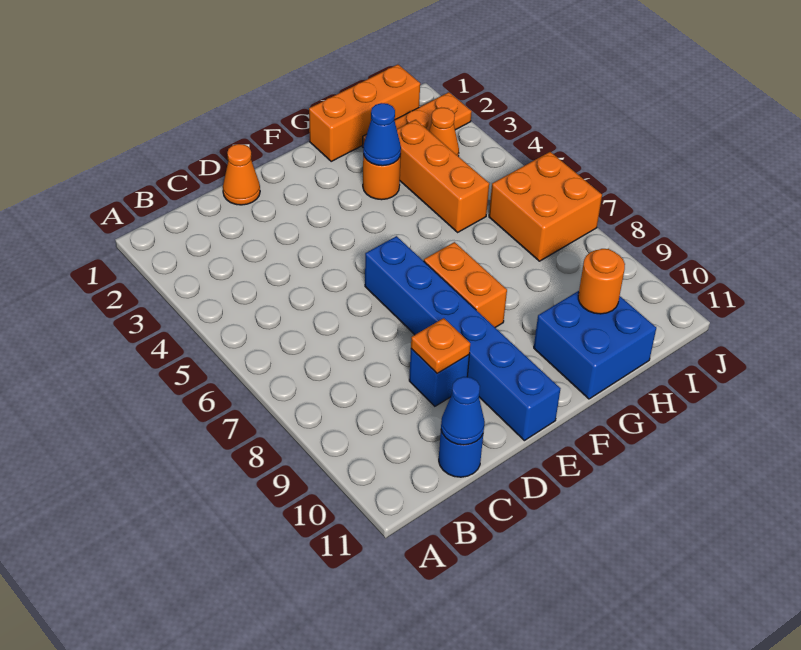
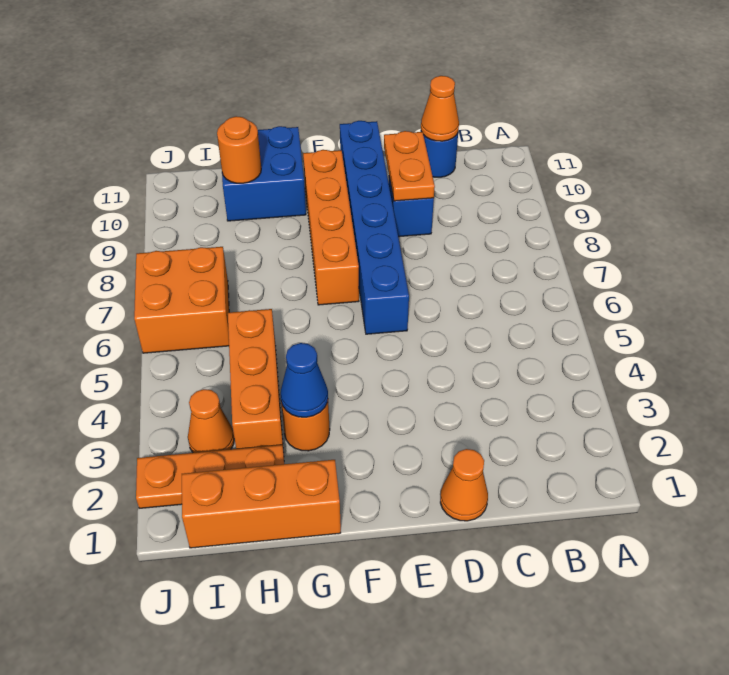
blue cone C11 level 2 -> orange cone C11 level 2
orange plate D9 level 2 -> orange plate D9:D10 level 2
orange brick F7:F8 level 1 -> orange brick F7:F10 level 1

